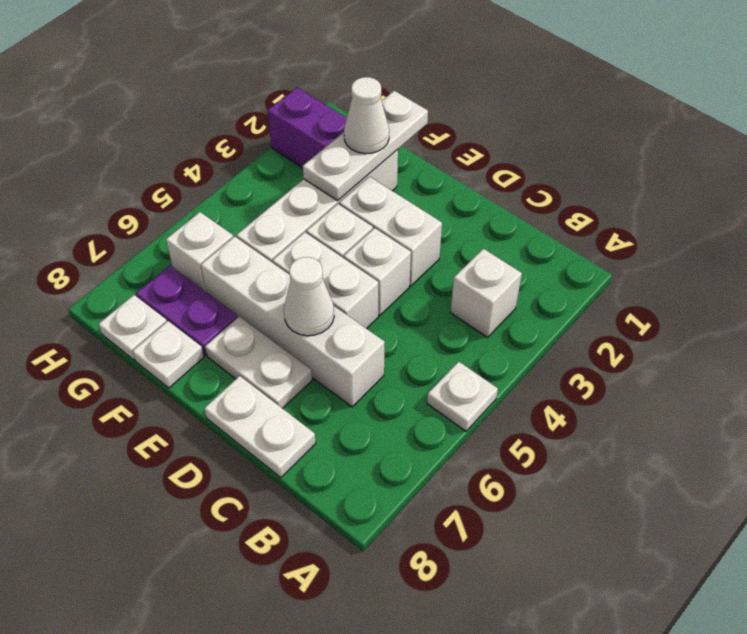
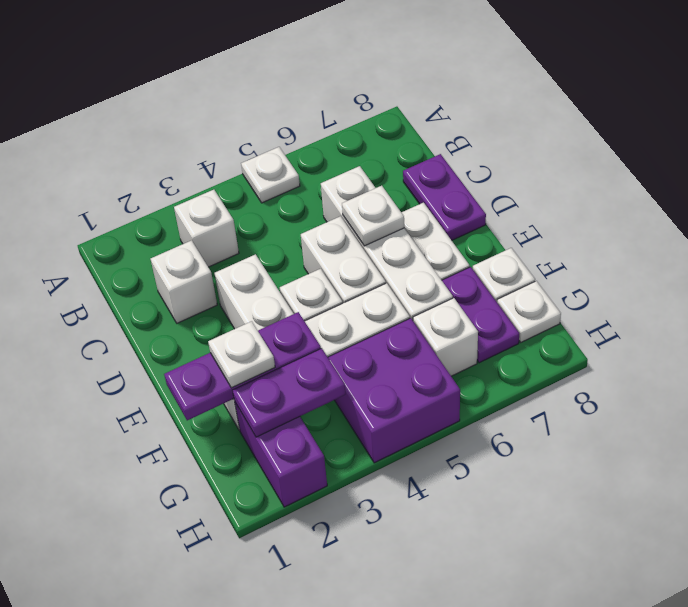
white plate C8:D8 level 1 -> purple plate C8:D8 level 1
white brick D4 level 1 -> white brick C2 level 1
white cone D6 level 2 -> white plate D6 level 2
white plate F1:F3 level 2 -> purple plate F1:F3 level 2
white cone F2 level 3 -> white plate F2 level 3
none -> purple plate G2:G3 level 2
none -> purple brick G4:H5 level 1

